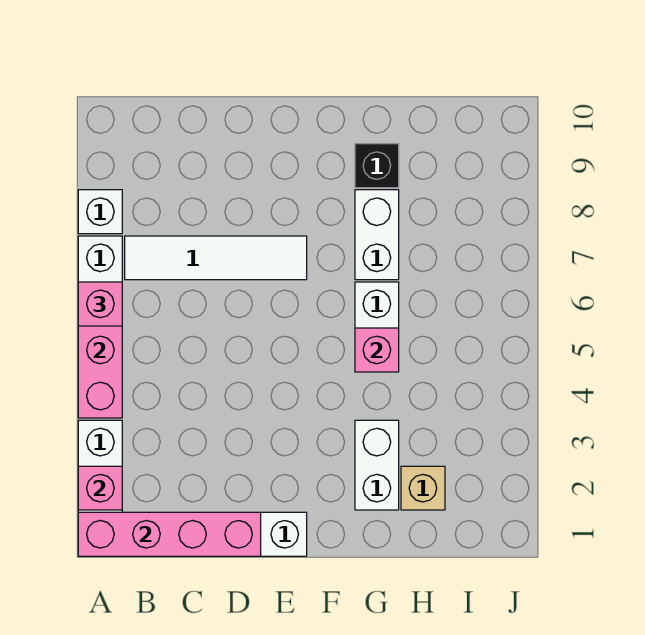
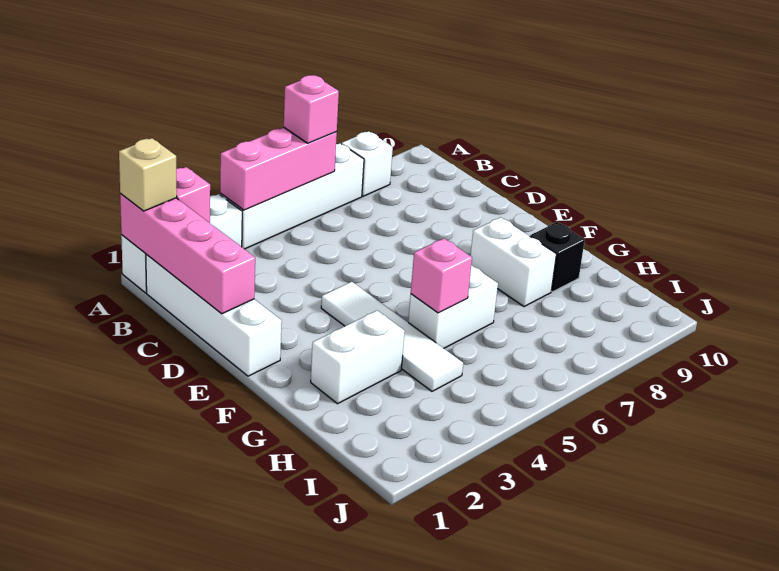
white tile B7:E7 level 1 -> white tile E4:H4 level 1
white brick G7:G8 level 1 -> white brick F8:G8 level 1
tan brick H2 level 1 -> tan brick A1 level 3

